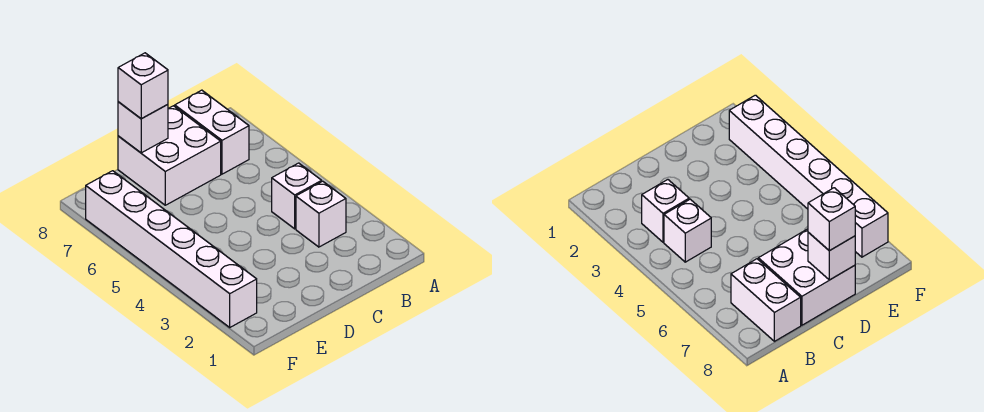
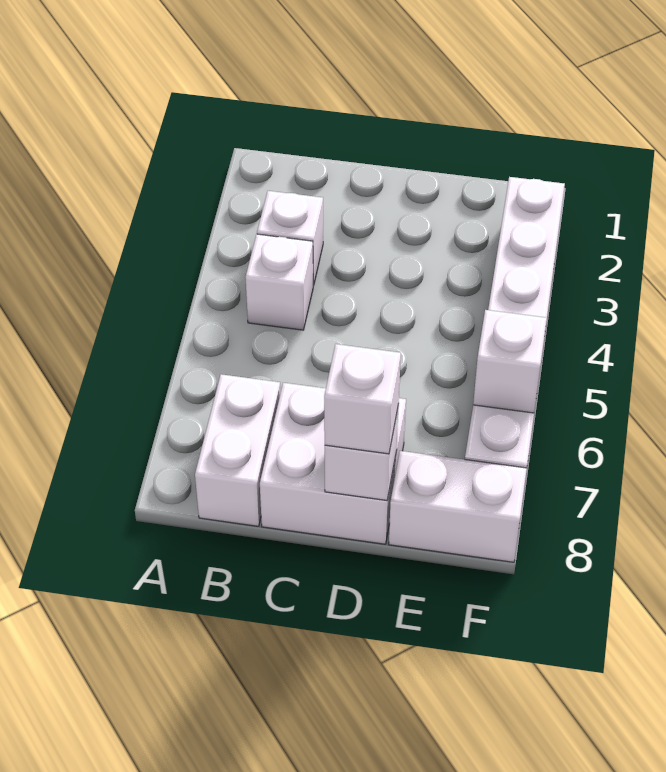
none -> white brick E8:F8 level 1
none -> white brick F6 level 2

